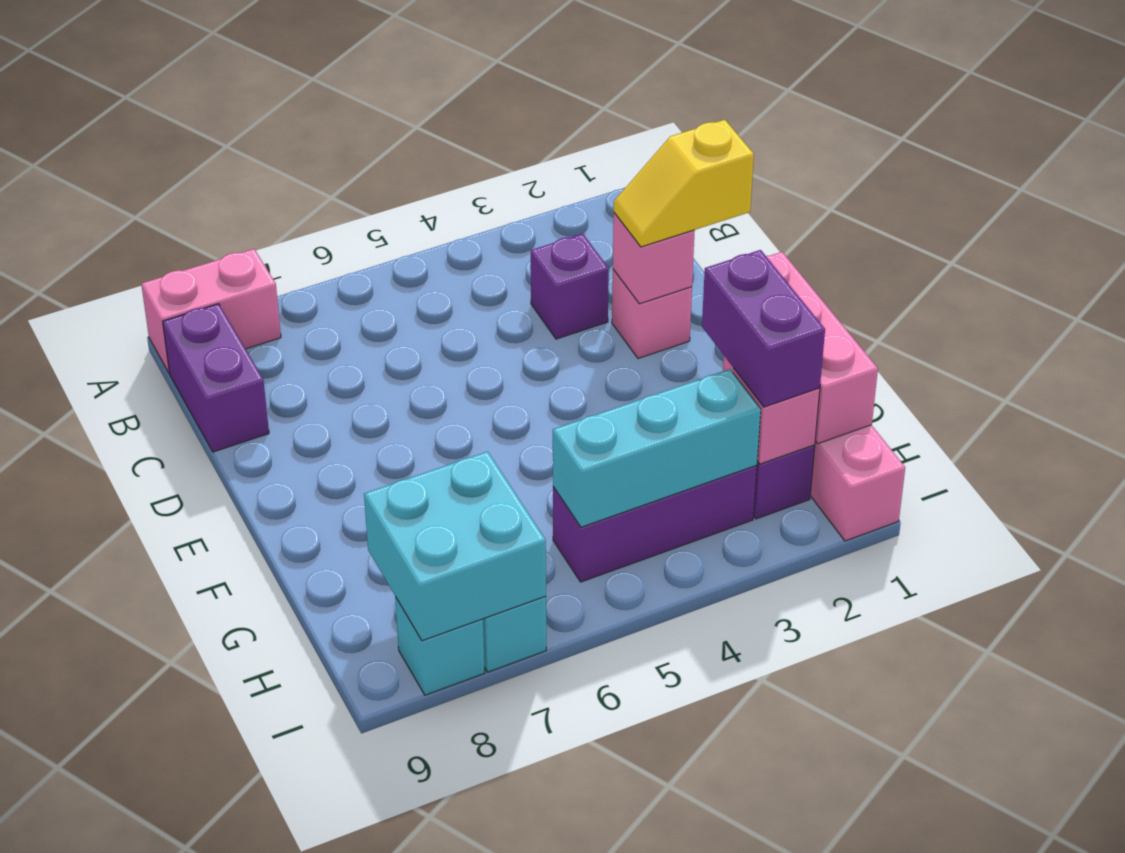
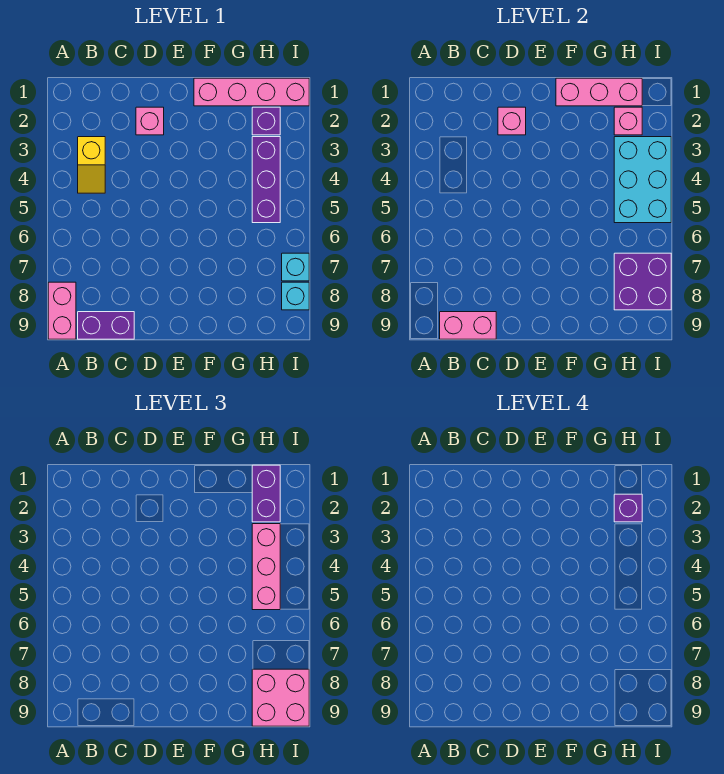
none -> pink brick B9:C9 level 2
purple brick C3 level 1 -> purple brick H2 level 4
yellow slope D1:D2 level 3 top 1 -> yellow slope B3:B4 level 1 top 3
purple brick G2:H2 level 3 -> purple brick H1:H2 level 3
cyan brick H3:H5 level 2 -> cyan brick H3:I5 level 2
none -> pink brick H3:H5 level 3
cyan brick H7:I8 level 2 -> purple brick H7:I8 level 2
none -> pink brick H8:I9 level 3

